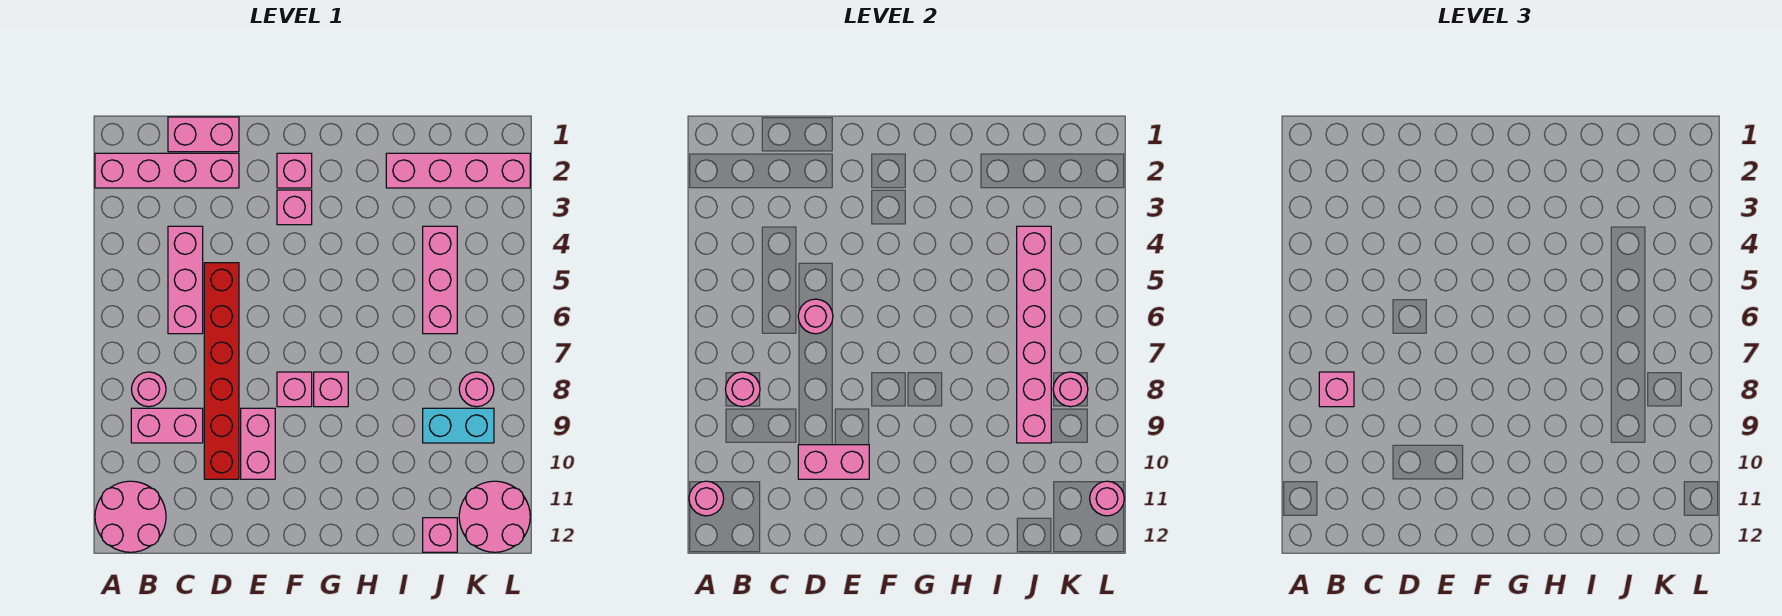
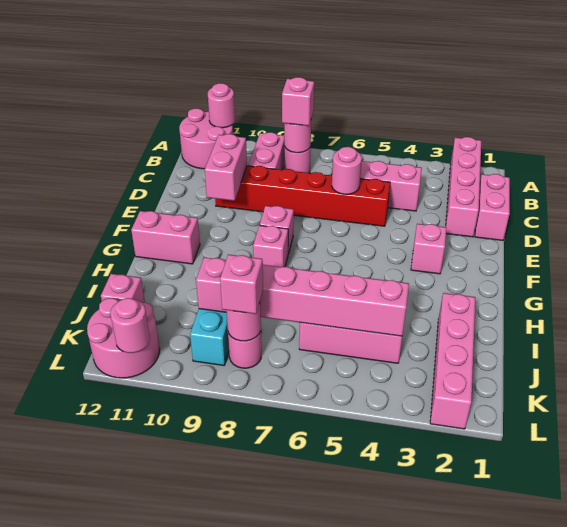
pink brick E9:E10 level 1 -> pink brick G11:G12 level 1
pink brick F2 level 1 -> pink brick K8 level 3

